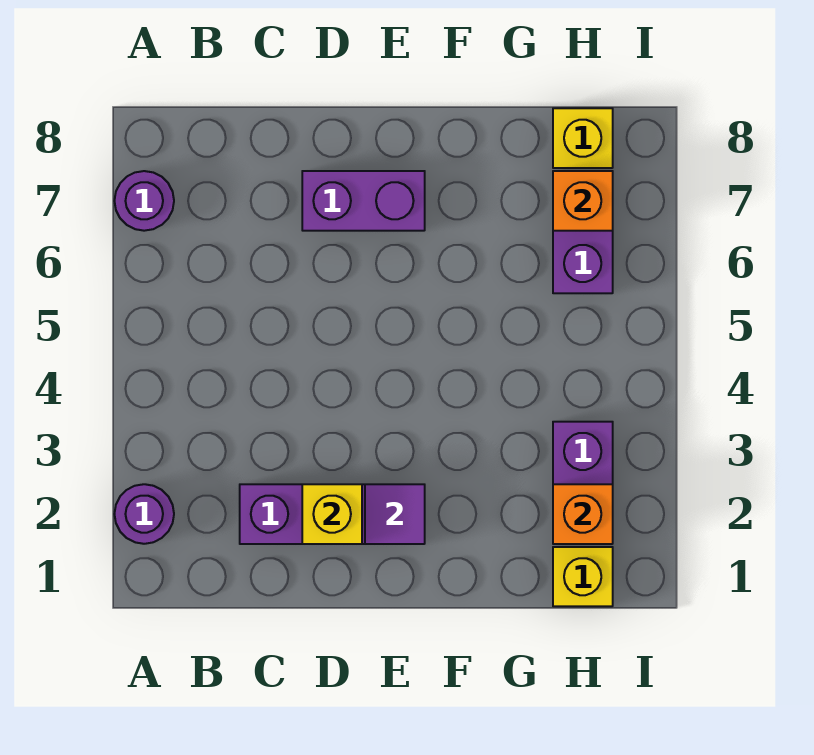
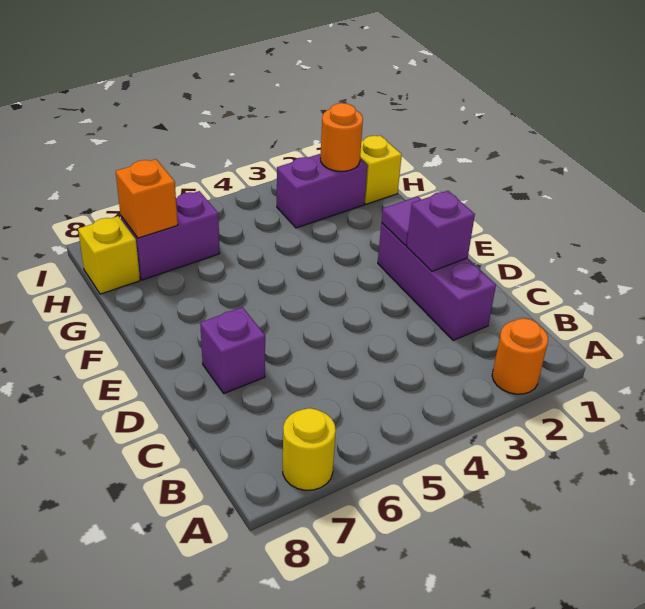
purple round brick A2 level 1 -> orange round brick A2 level 1
purple round brick A7 level 1 -> yellow round brick A7 level 1
yellow brick D2 level 2 -> purple brick D2 level 2
purple brick D7:E7 level 1 -> purple brick D7 level 1
orange brick H2 level 2 -> orange round brick H2 level 2

